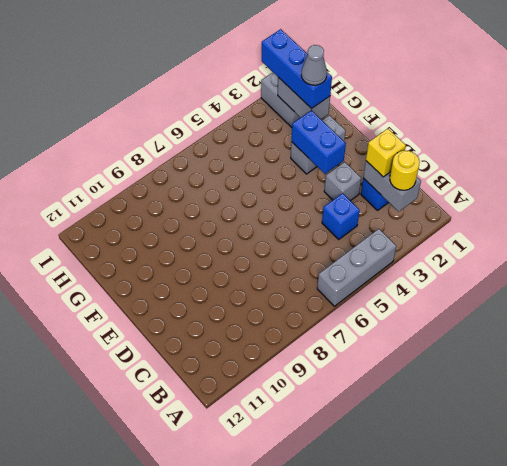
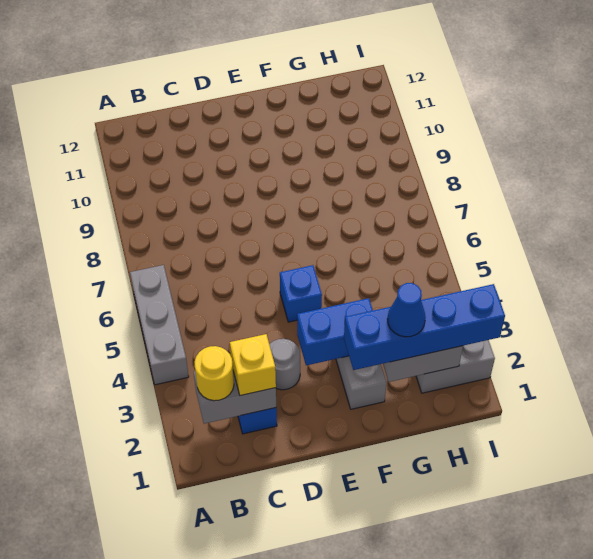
blue brick C4 level 1 -> blue brick E5 level 1
grey brick D3 level 1 -> grey round brick D3 level 1
blue brick G2:I2 level 3 -> blue brick F2:I2 level 3
grey cone G2 level 4 -> blue cone G2 level 4

